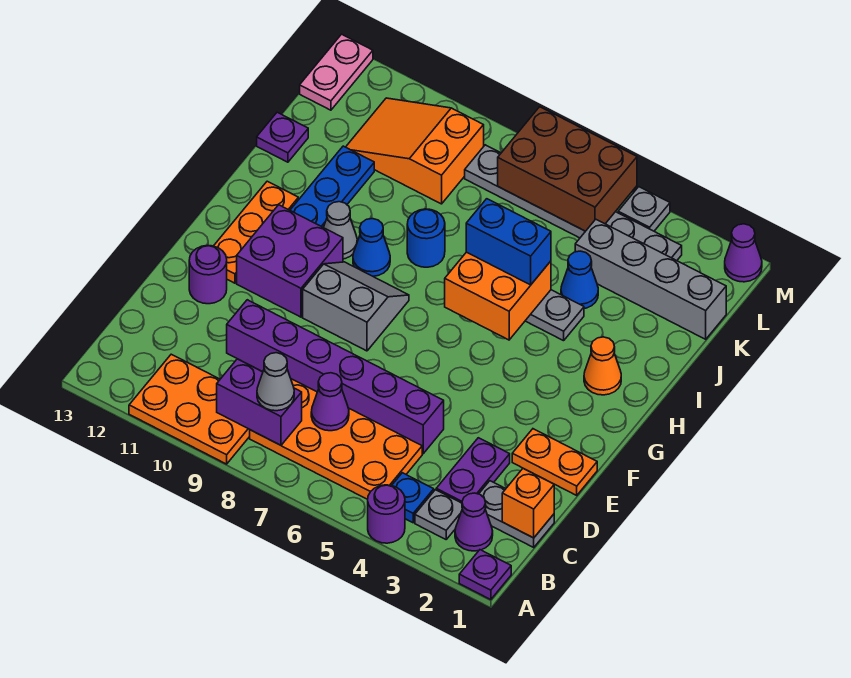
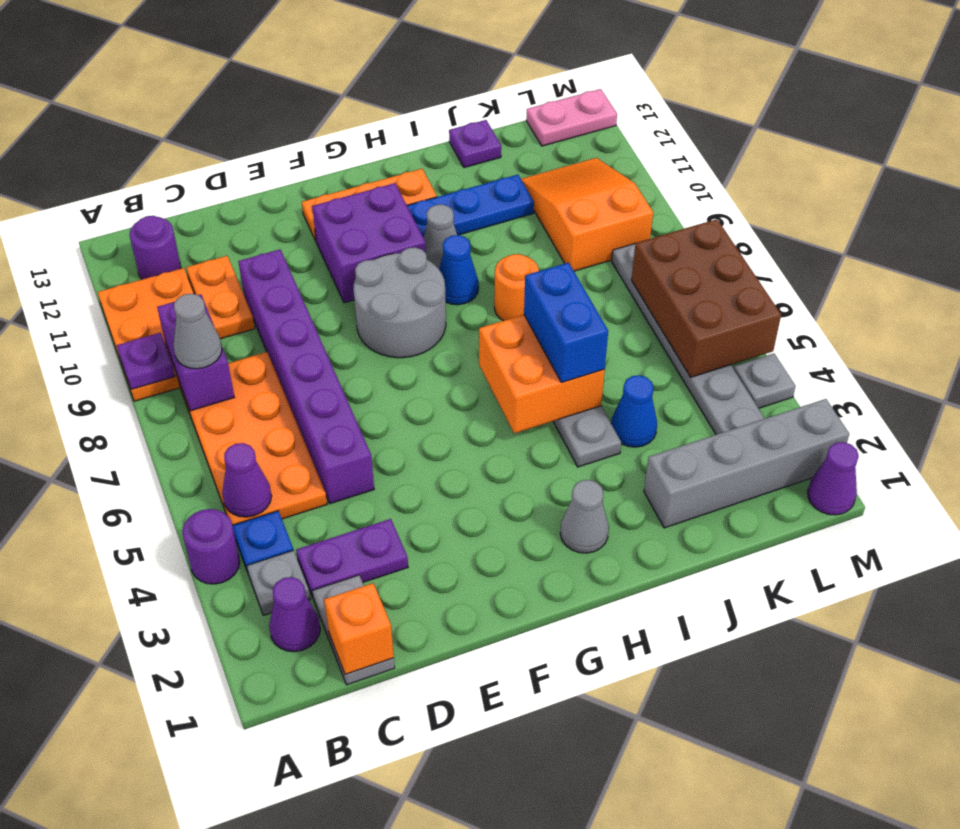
purple plate A1 level 1 -> purple plate A9 level 2
purple cone C7 level 2 -> purple cone B5 level 2
orange plate E1:E2 level 1 -> orange plate C10:C11 level 1
purple round brick E12 level 1 -> purple round brick B12 level 1
grey slope F8:G9 level 1 top F -> grey round brick F8:G9 level 1
orange cone H2 level 1 -> grey cone H2 level 1
blue round brick I8 level 1 -> orange round brick I8 level 1
grey brick K1:K4 level 1 -> grey brick J2:M2 level 1

